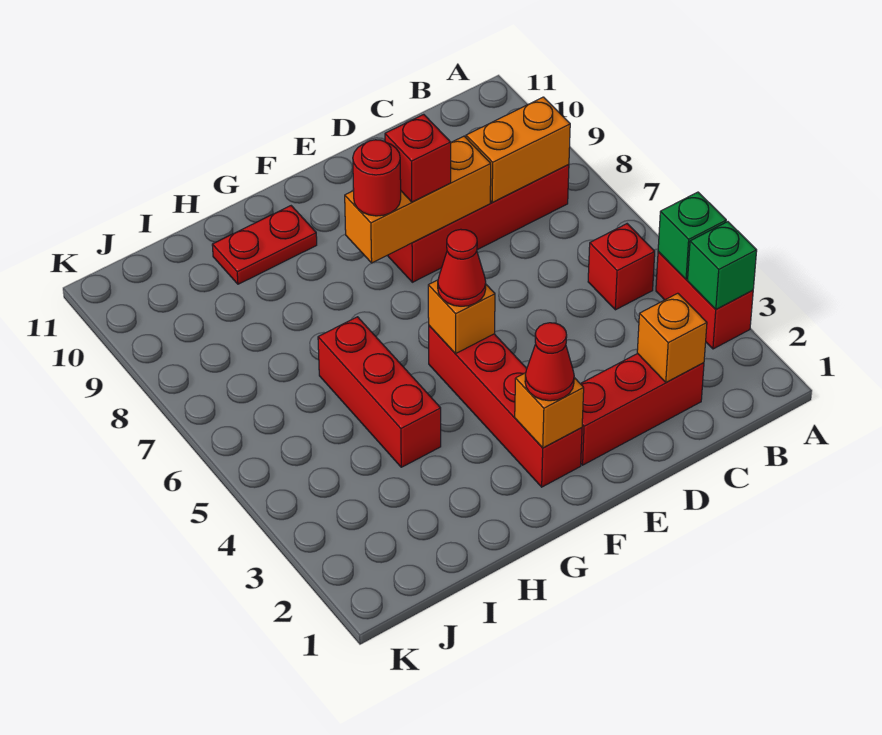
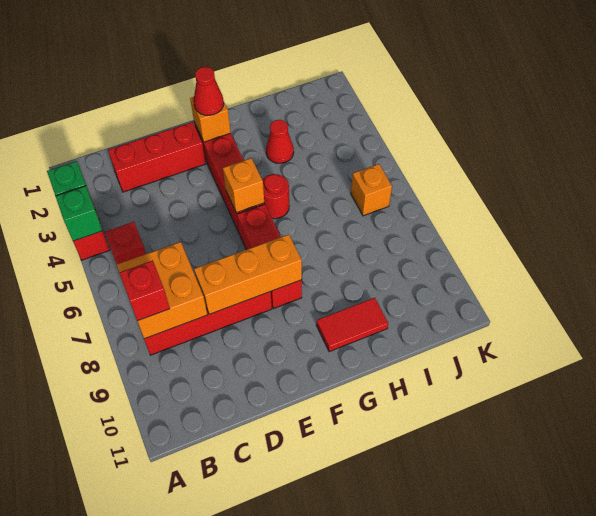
orange brick B8:C8 level 2 -> orange brick B7:C8 level 2
orange brick C2 level 2 -> orange brick J6 level 1
red brick E8 level 3 -> red brick B8 level 3
red cone F5 level 3 -> red cone H3 level 1
red round brick F8 level 3 -> red round brick G5 level 1
red plate G10:H10 level 1 -> red tile G10:H10 level 1
red brick H4:H6 level 1 -> red brick F6:F8 level 1

